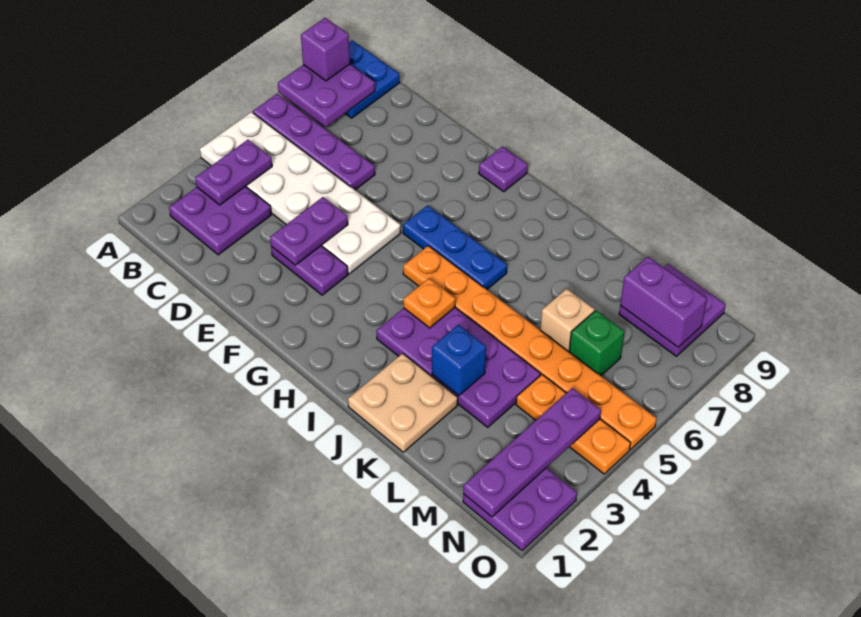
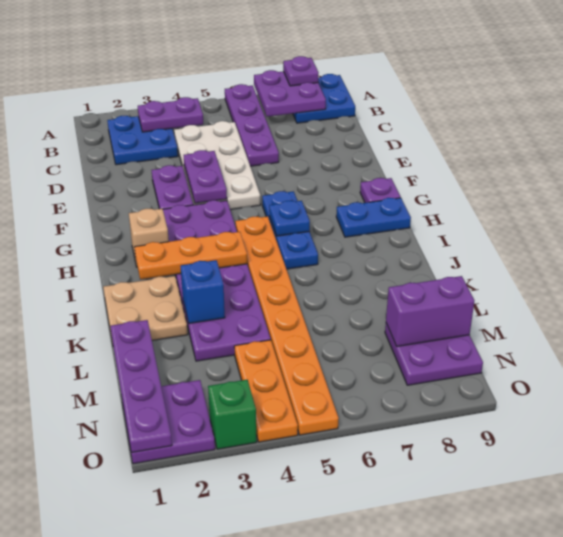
white plate A4:F5 level 1 -> white plate C4:F5 level 1
purple brick A8 level 3 -> purple plate A8 level 3
purple plate B2:C3 level 1 -> blue plate B2:C3 level 1
purple plate E3:E4 level 2 -> purple plate E4:F4 level 2
none -> blue plate H6 level 2
none -> blue plate H8:H9 level 1
purple plate I3:L4 level 1 -> purple plate G3:L4 level 1
orange plate I4 level 2 -> orange plate I2:I4 level 2
tan brick L6 level 1 -> tan brick H2 level 1
green brick M6 level 1 -> green brick O3 level 1
purple brick M8:N8 level 2 -> purple brick M8:M9 level 2
purple plate N1:N4 level 2 -> purple plate L1:O1 level 2

